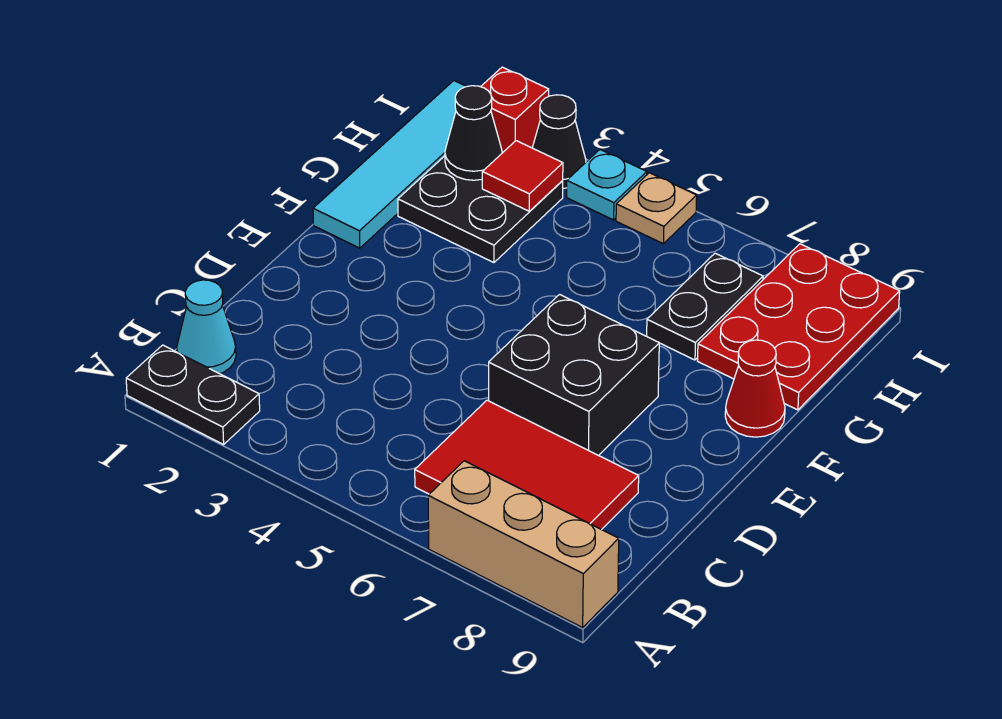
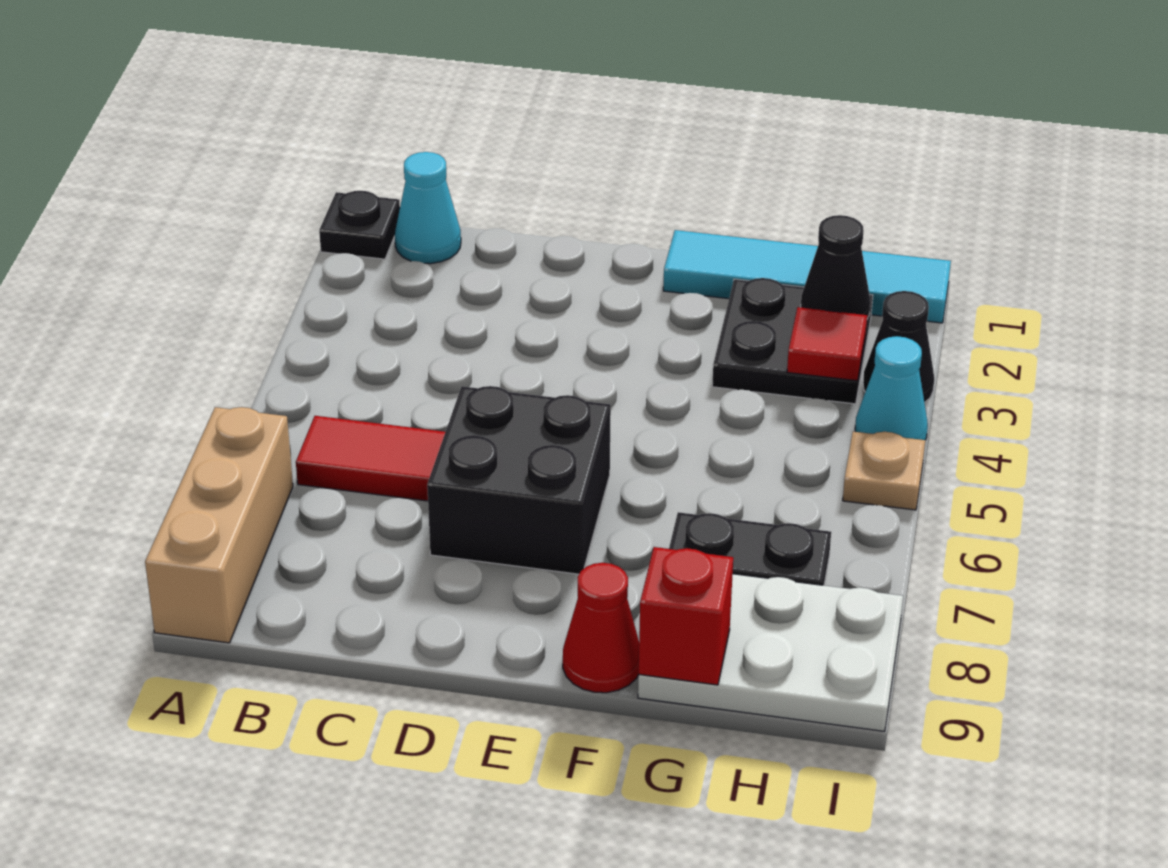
black plate A1:A2 level 1 -> black plate A1 level 1
red tile B6:C8 level 1 -> red tile B6:C6 level 1
red plate G8:I9 level 1 -> white plate G8:I9 level 1
red brick I2 level 1 -> red brick G9 level 2
cyan plate I4 level 1 -> cyan cone I4 level 1

